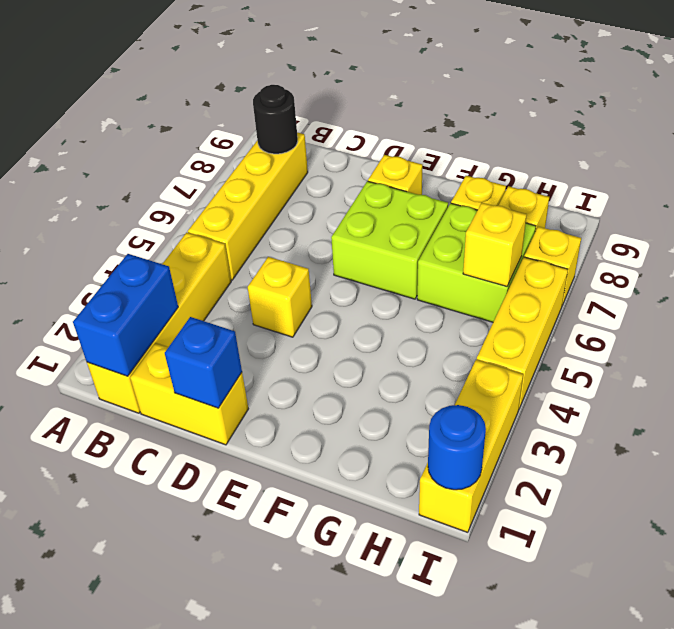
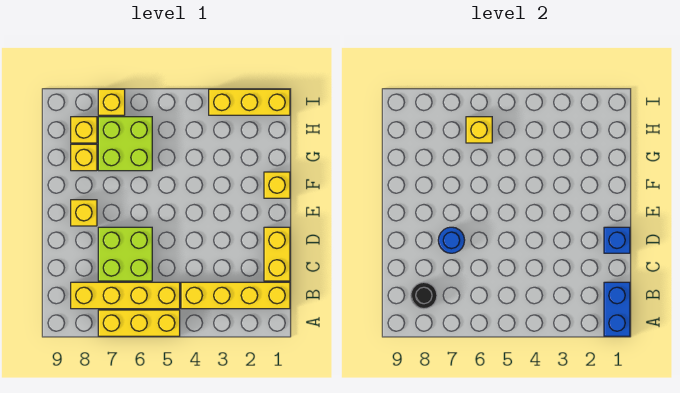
blue brick B1:B2 level 2 -> blue brick A1:B1 level 2
yellow brick D4 level 1 -> yellow brick F1 level 1
lime brick E6:F7 level 1 -> lime brick C6:D7 level 1
blue round brick I1 level 2 -> blue round brick D7 level 2
yellow brick I4:I6 level 1 -> yellow brick A5:A7 level 1

